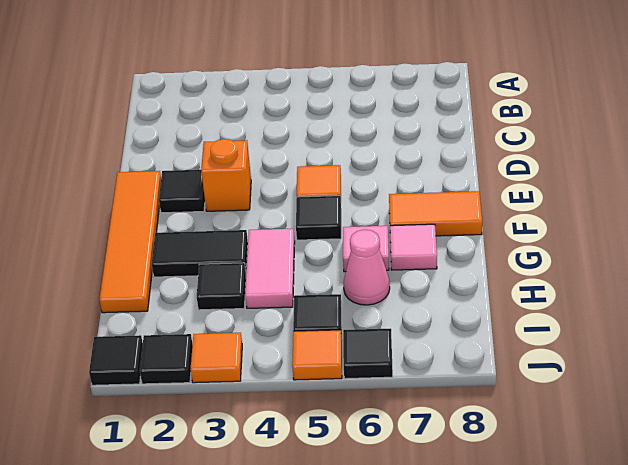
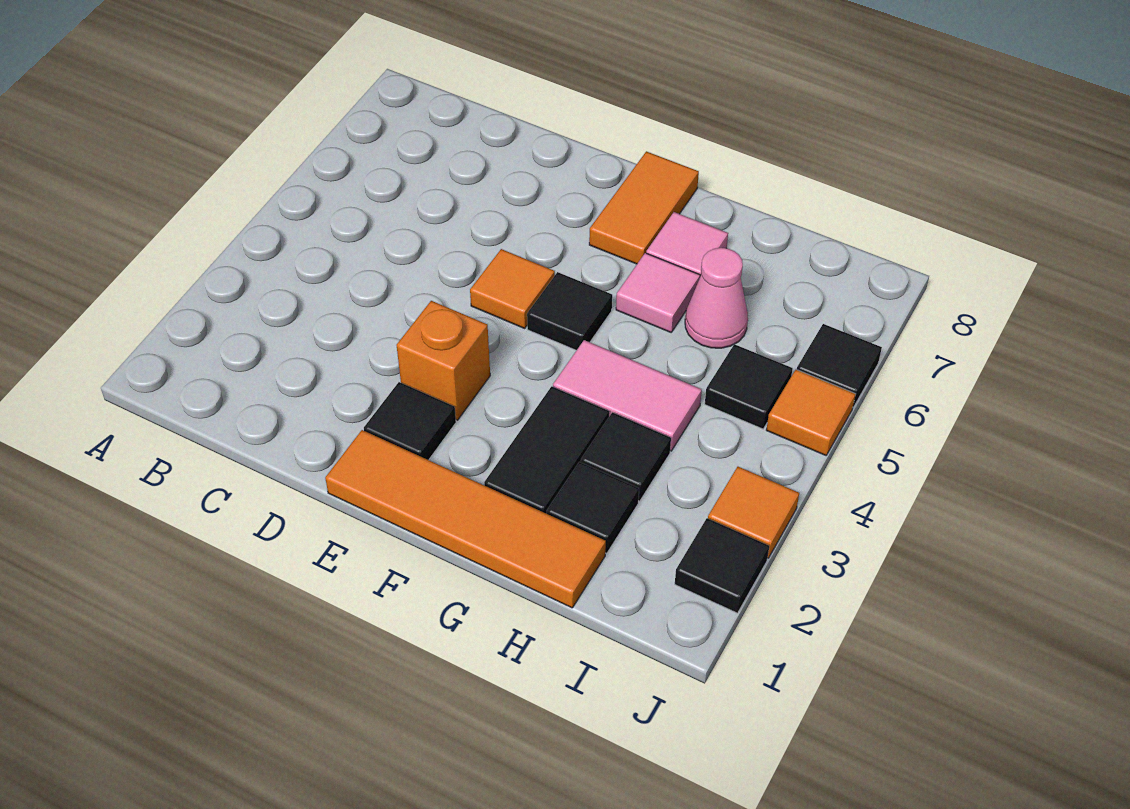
black tile J1 level 1 -> black tile H2 level 1

